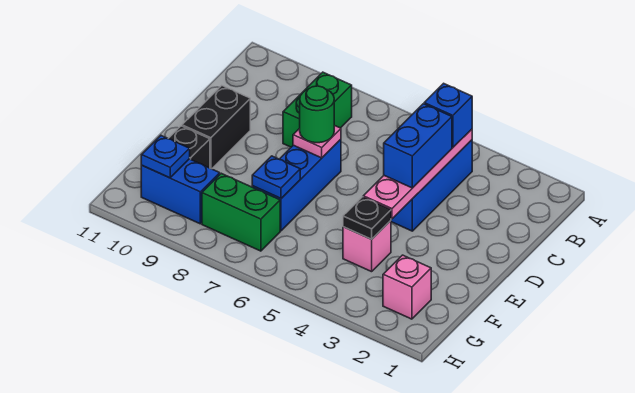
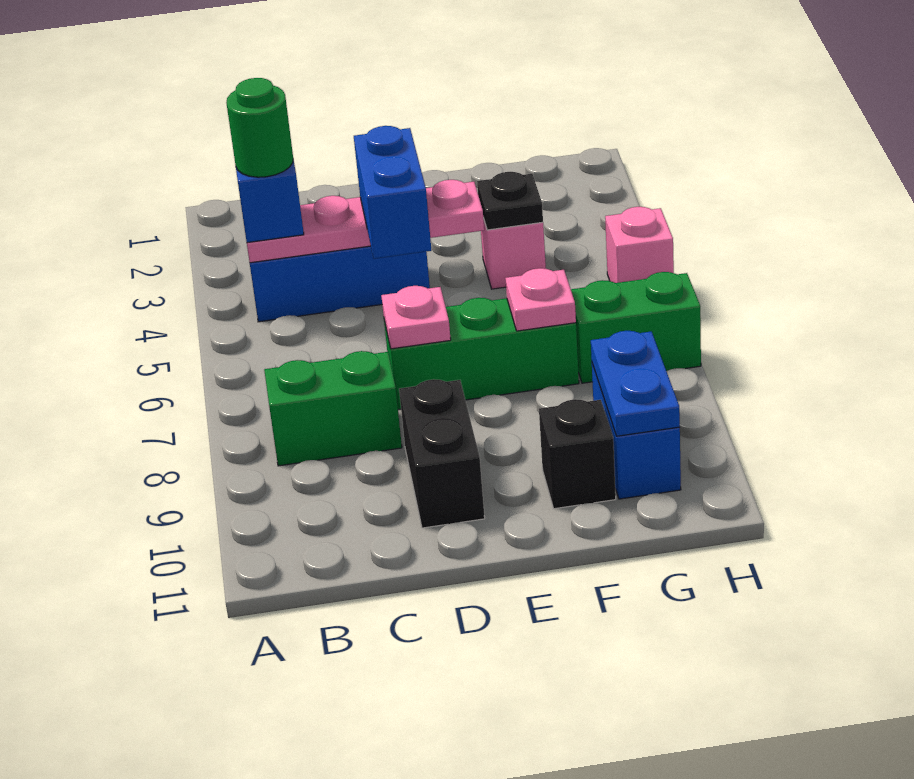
blue brick C4:D4 level 3 -> blue brick D4:D5 level 3
blue brick D7:F7 level 1 -> green brick D7:F7 level 1
green round brick D7 level 3 -> green round brick B4 level 4
black brick D10:E10 level 1 -> black brick D9:D10 level 1
blue plate F7 level 2 -> pink plate F7 level 2
pink brick G2 level 1 -> pink brick H5 level 1
green brick G7:G8 level 1 -> green brick G7:H7 level 1
blue plate G10 level 2 -> blue plate G9:G10 level 2

